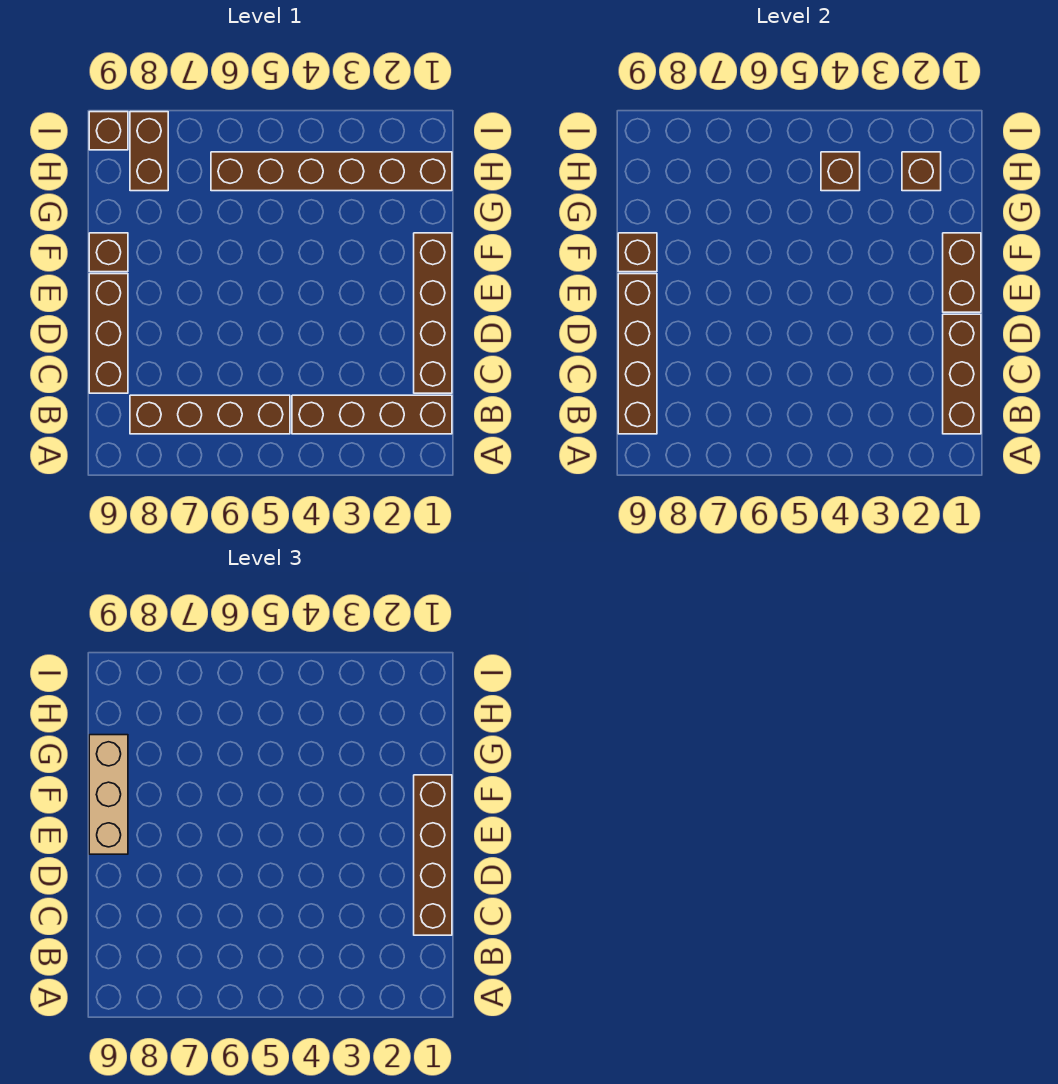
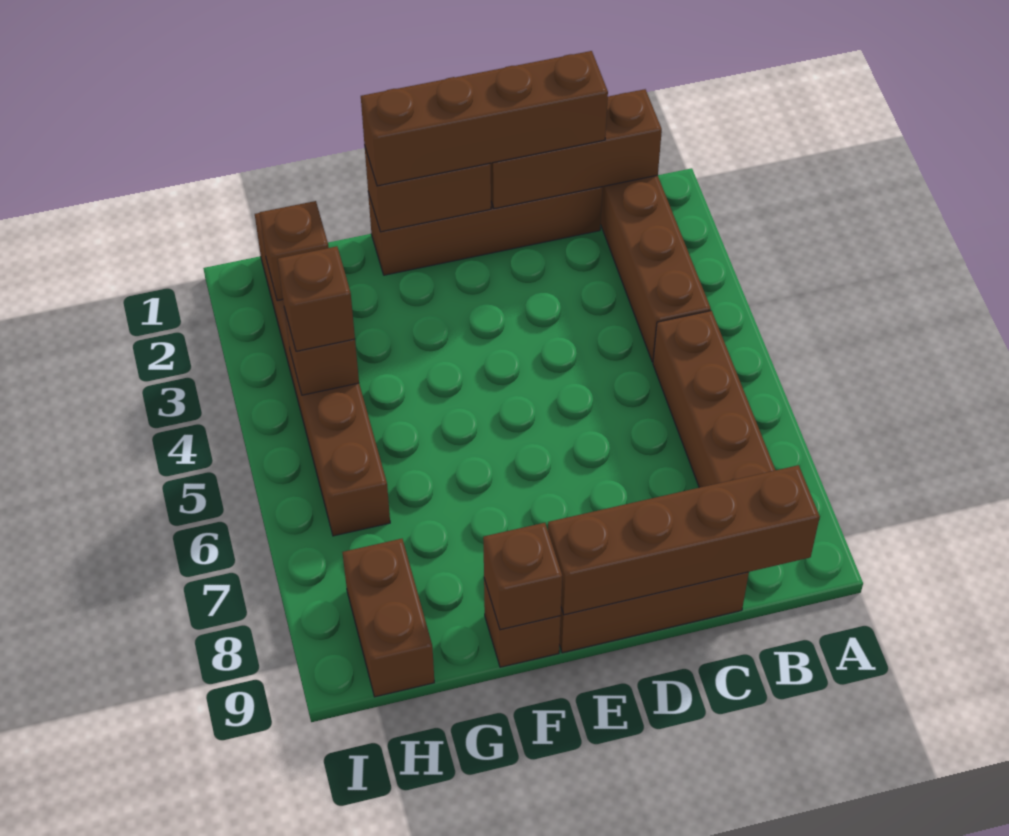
tan brick E9:G9 level 3 -> none
brown brick H8:I8 level 1 -> brown brick H8:H9 level 1
brown brick I9 level 1 -> brown brick H4 level 3

